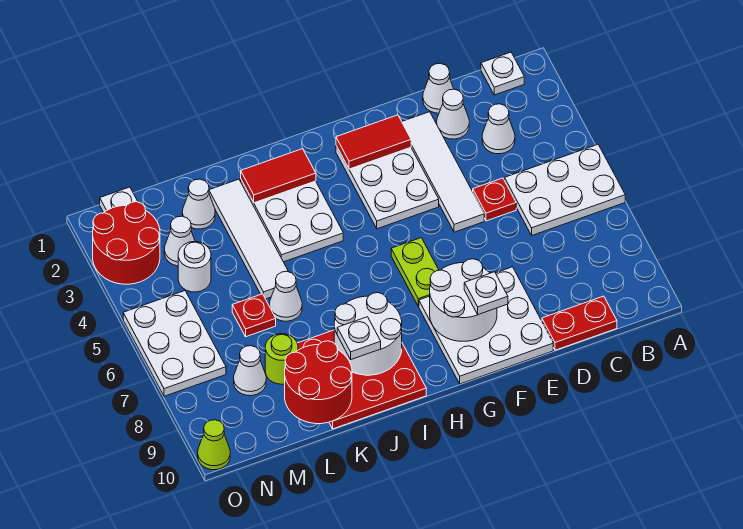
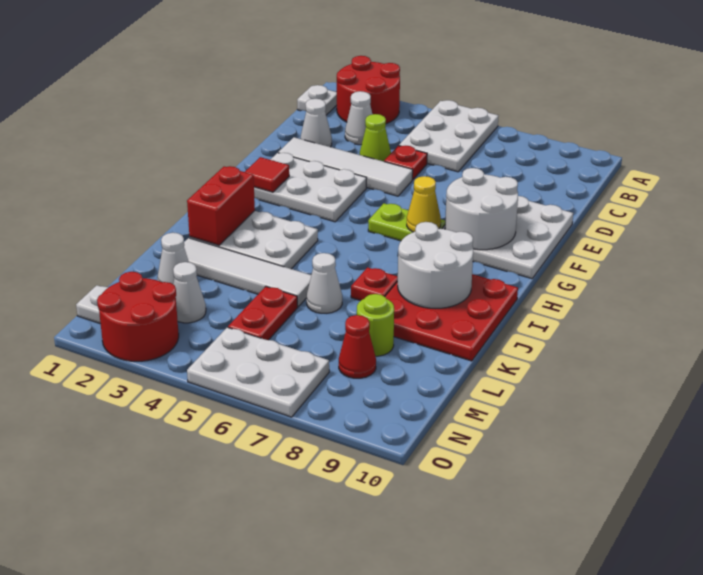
red plate C10:D10 level 1 -> red plate L5:M5 level 1
white cone D1 level 1 -> none
red tile F2:G2 level 2 -> red tile G2 level 2
white plate F9 level 3 -> none
none -> yellow cone G7 level 2
red tile I2:J2 level 2 -> red brick I2:J2 level 2
white plate J9 level 3 -> none
red round brick K9:L10 level 2 -> red round brick A2:B3 level 1
red plate L6 level 1 -> red plate J7 level 1
white round brick M4 level 1 -> none
white cone M8 level 1 -> red cone M8 level 1
lime cone O10 level 1 -> lime cone D4 level 1

